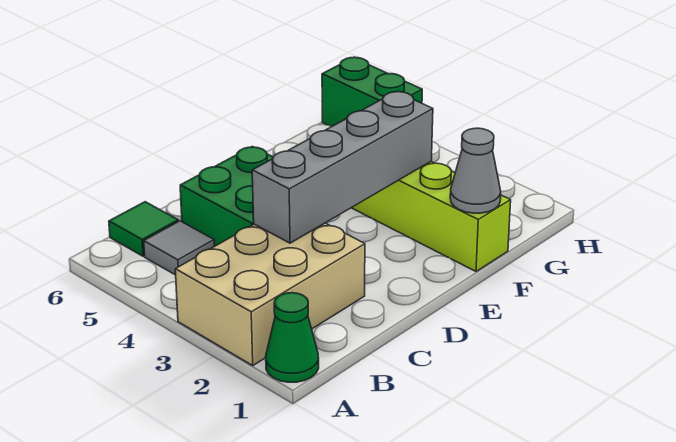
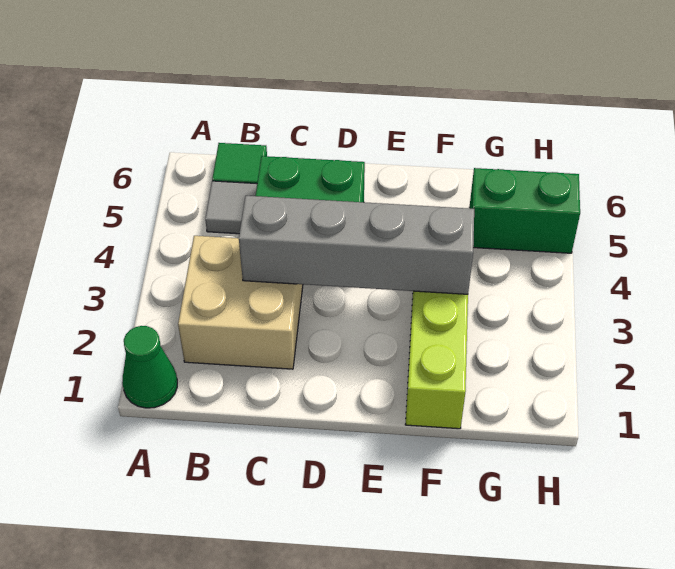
tan brick A2:C3 level 1 -> tan brick B2:C3 level 1
grey cone F1 level 2 -> none
green brick H5:H6 level 1 -> green brick G5:H5 level 1

